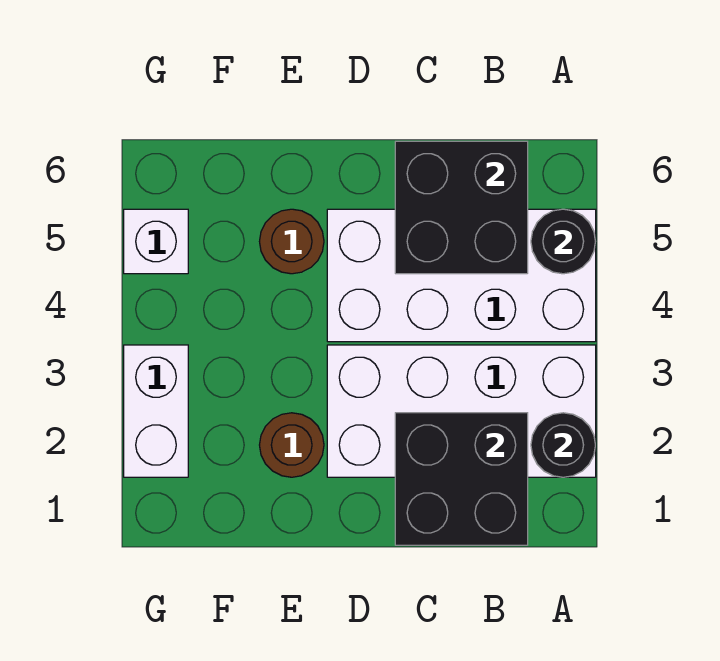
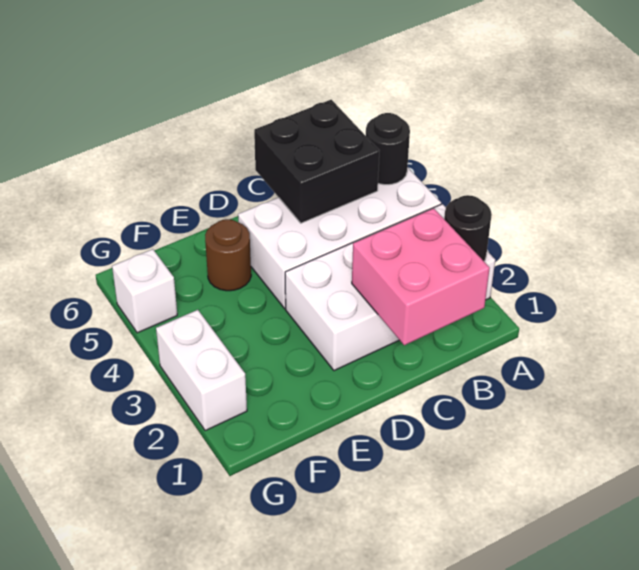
black brick B1:C2 level 2 -> pink brick B1:C2 level 2
brown round brick E2 level 1 -> none

